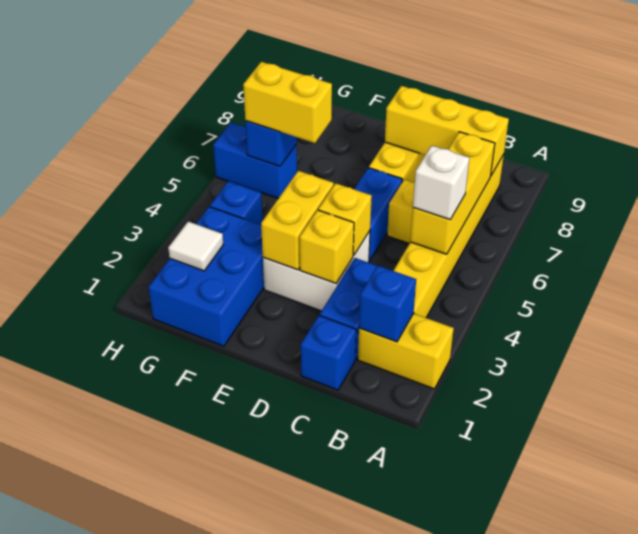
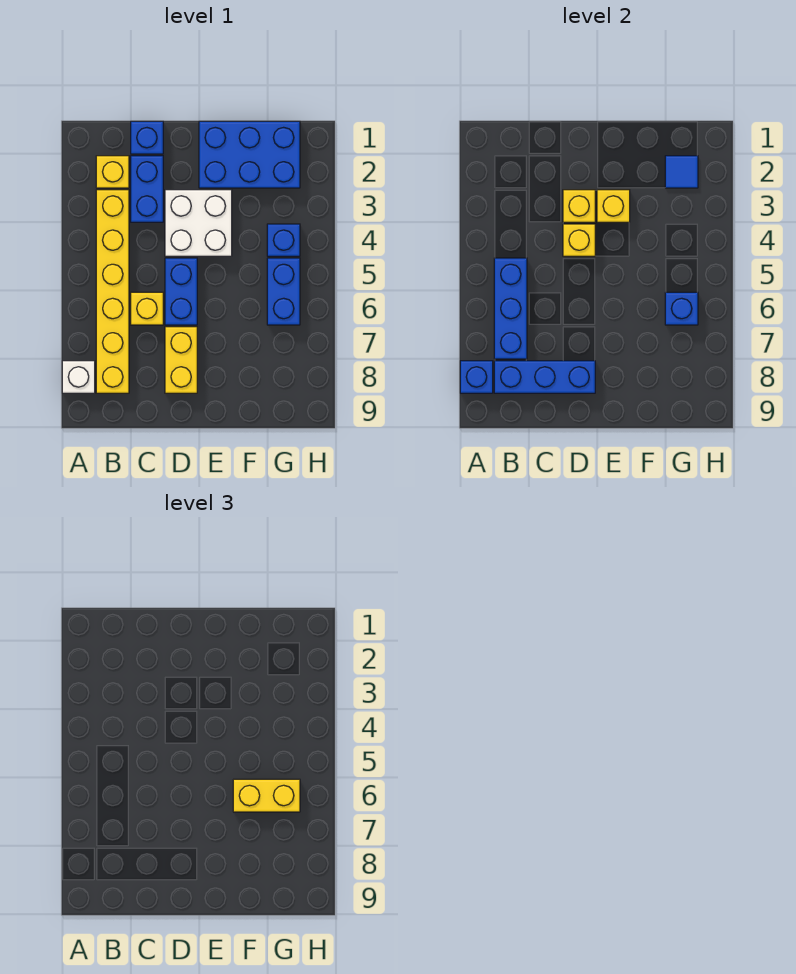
yellow brick A2:B2 level 1 -> yellow brick B2 level 1
blue brick B2 level 2 -> blue brick A8 level 2
yellow brick B5:B7 level 2 -> blue brick B5:B7 level 2
white brick B5 level 3 -> white brick A8 level 1
yellow brick B8:D8 level 2 -> blue brick B8:D8 level 2
yellow brick E3:E4 level 2 -> yellow brick E3 level 2
blue brick F1:G3 level 1 -> blue brick E1:G2 level 1
white tile G2 level 2 -> blue tile G2 level 2
blue brick G6:H6 level 1 -> blue brick G5:G6 level 1

